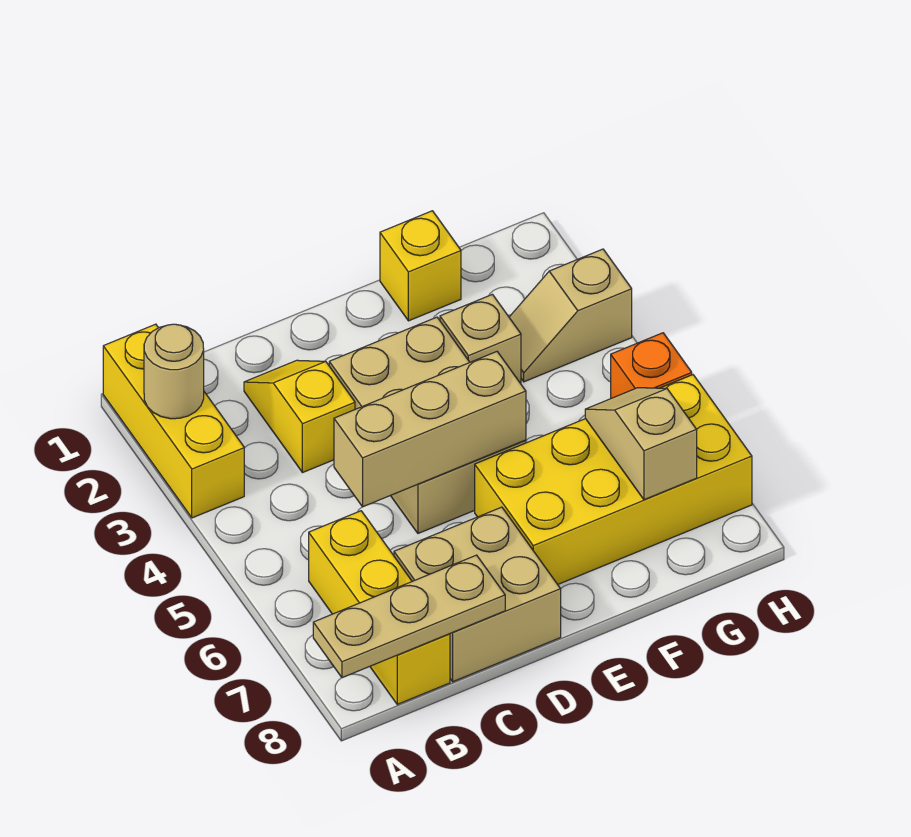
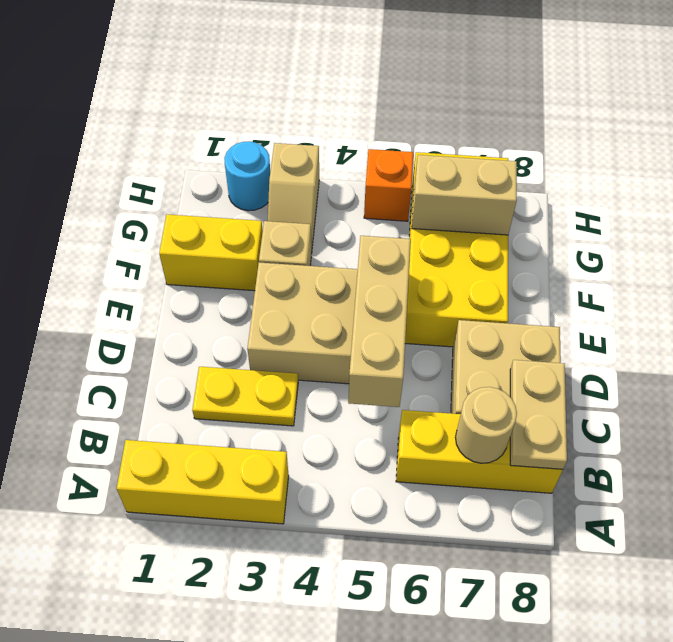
tan round brick A2 level 2 -> tan round brick B7 level 2
tan plate A8:C8 level 2 -> tan plate B8:C8 level 2
yellow slope C2:C3 level 1 top 3 -> yellow plate C2:C3 level 1
yellow brick F1 level 1 -> yellow brick F1:F2 level 1
tan slope G6:G7 level 2 top 7 -> tan brick G6:G7 level 2
none -> cyan round brick H2 level 1

